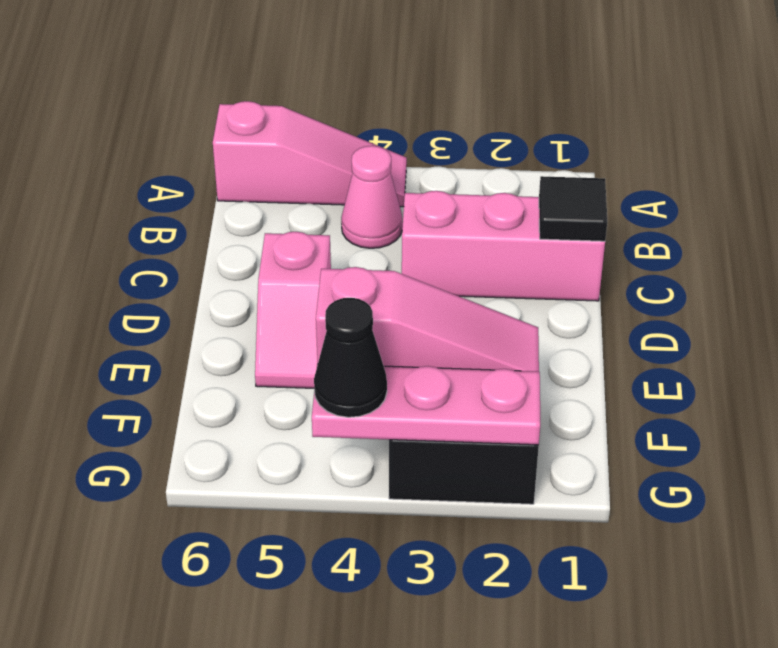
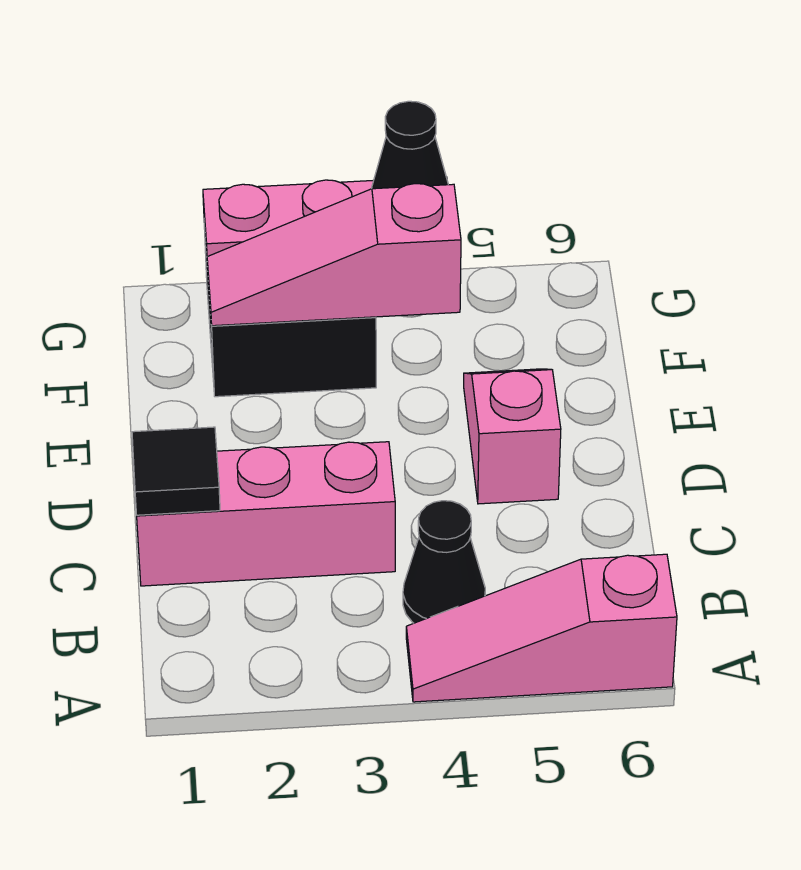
pink cone B4 level 1 -> black cone B4 level 1

